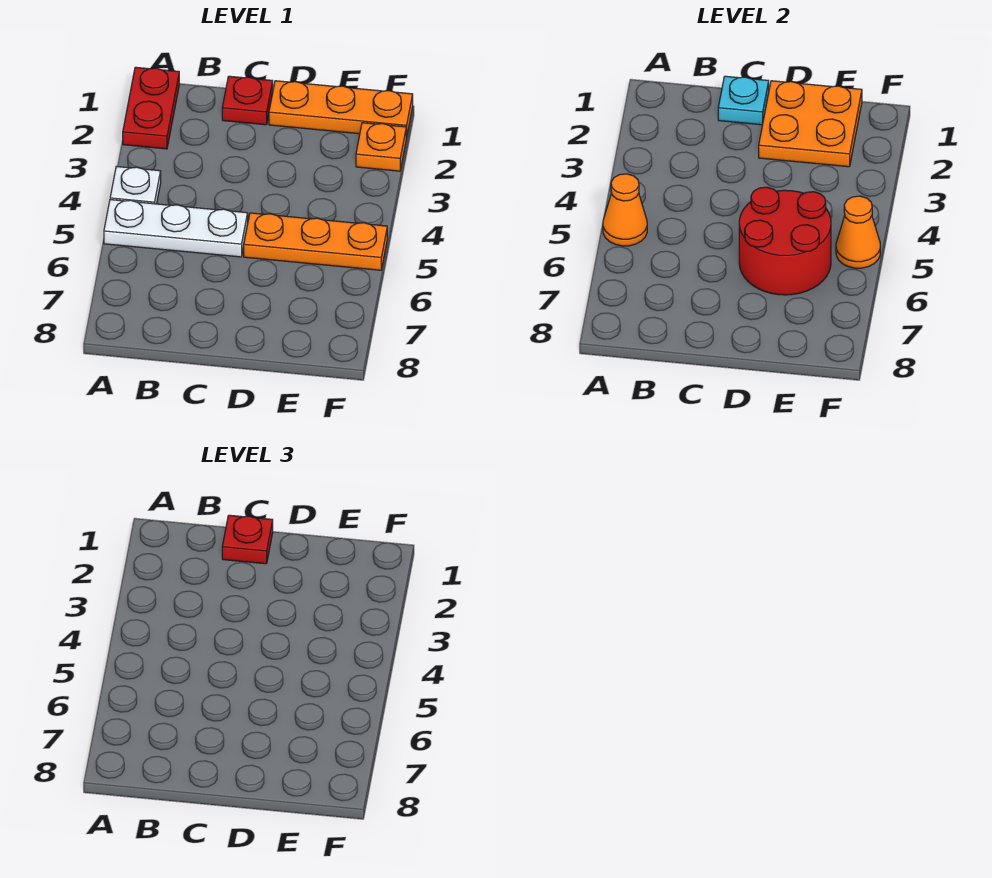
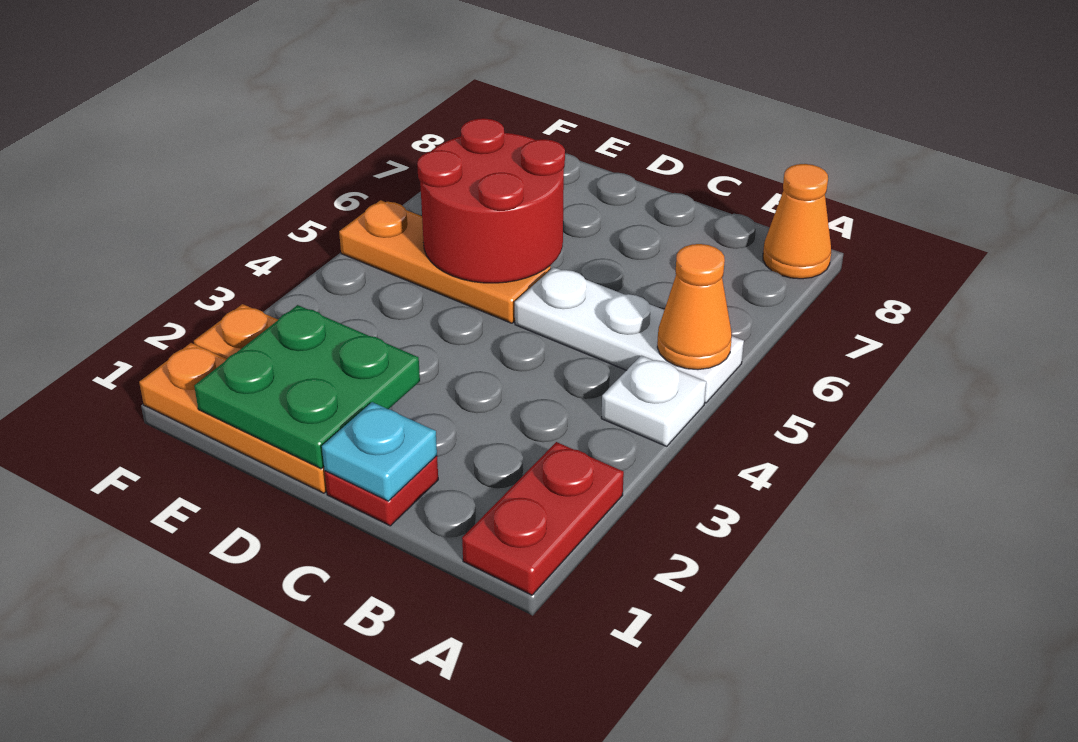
red plate C1 level 3 -> none
orange plate D1:E2 level 2 -> green plate D1:E2 level 2
orange cone F5 level 2 -> orange cone A8 level 1

